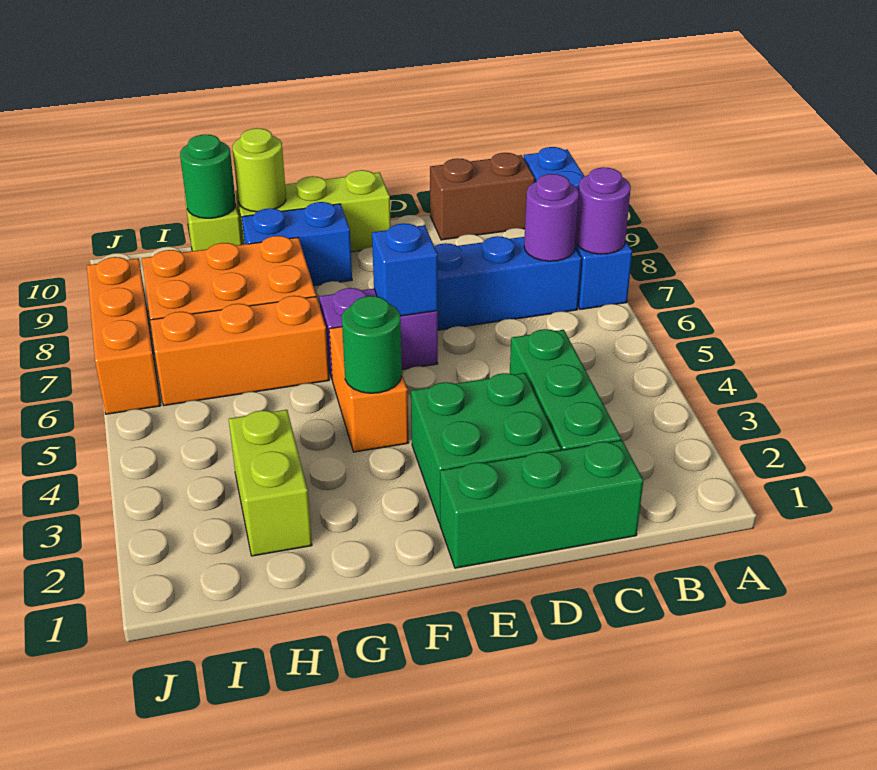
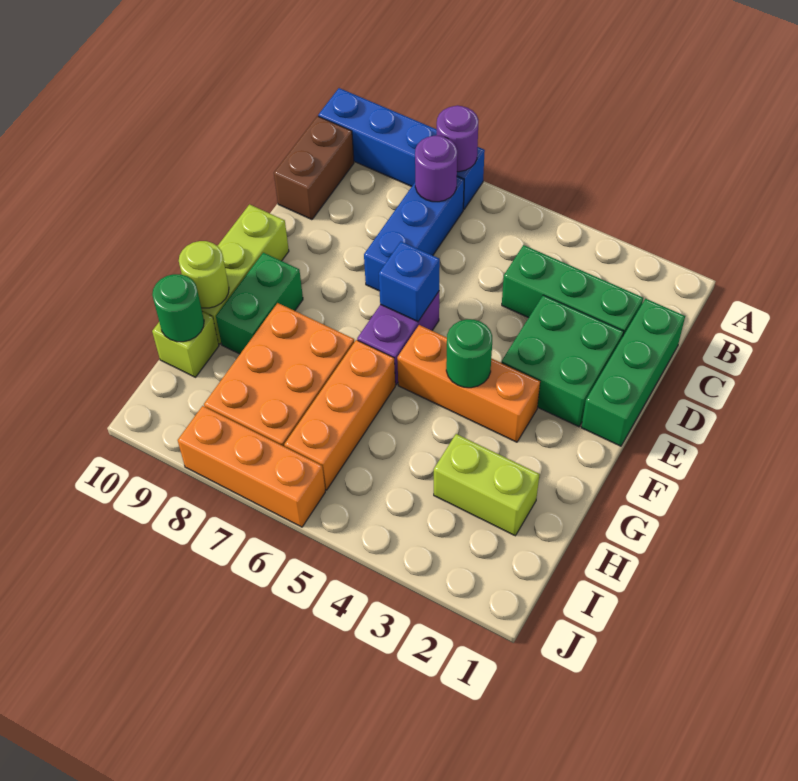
orange brick F4:F5 level 1 -> orange brick F3:F5 level 1
blue brick F9:G9 level 1 -> green brick F9:G9 level 1

